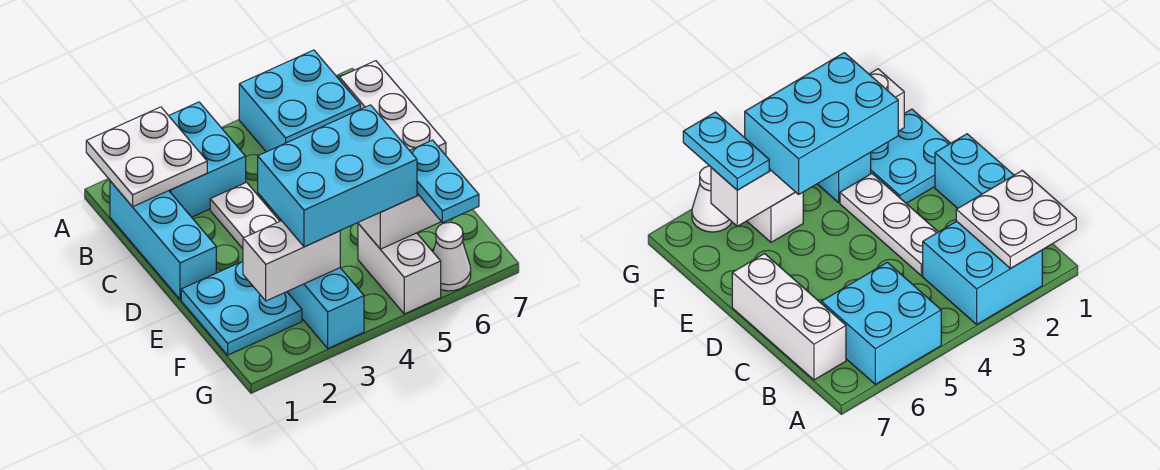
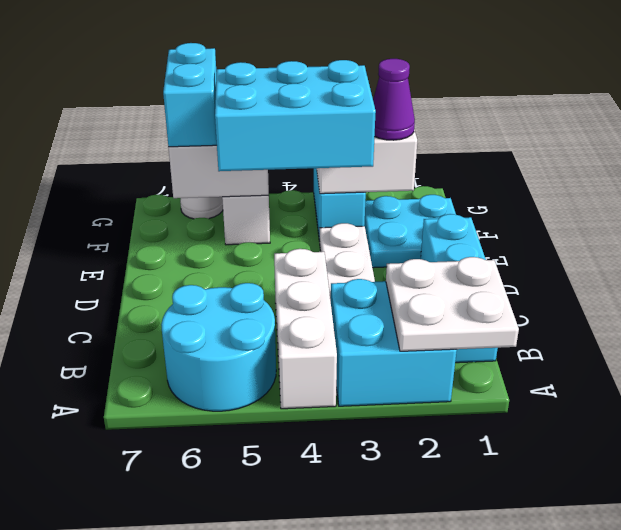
cyan brick A5:B6 level 1 -> cyan round brick A5:B6 level 1
white brick B7:D7 level 1 -> white brick A4:C4 level 1
none -> purple cone F2 level 3
cyan plate F6:G6 level 3 -> cyan brick F6:G6 level 3

